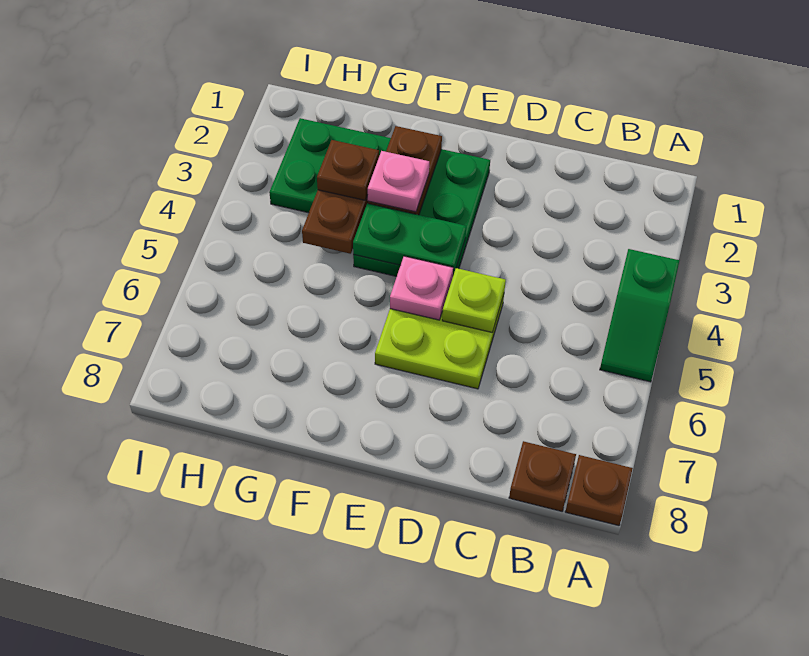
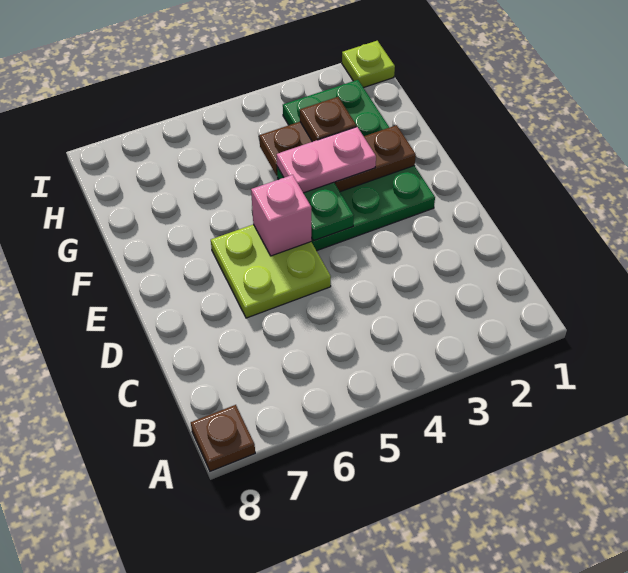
green slope A4:A5 level 1 top 4 -> none
brown plate B8 level 1 -> none
lime plate D5 level 2 -> lime plate I1 level 1
pink plate E5 level 2 -> pink brick E5 level 2
pink plate F3 level 3 -> pink plate F3:F4 level 3

